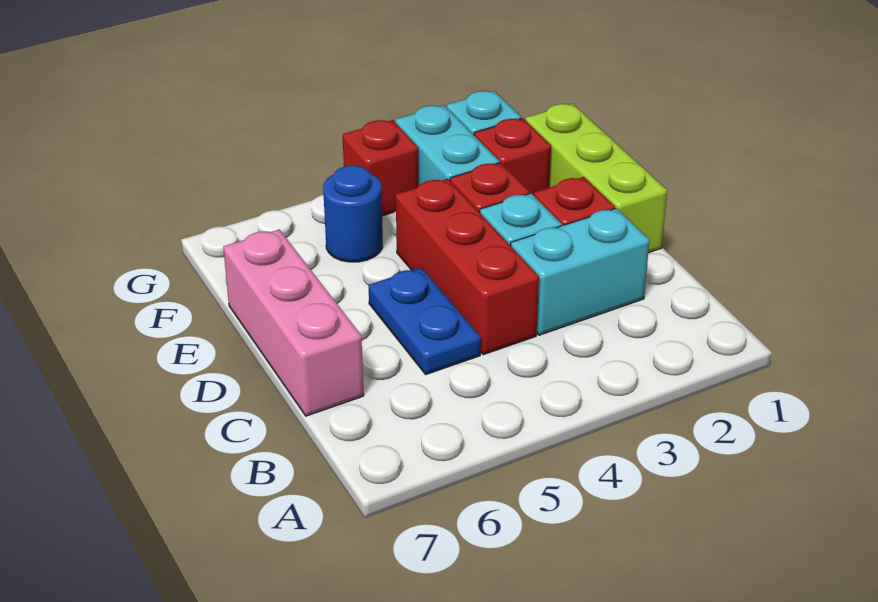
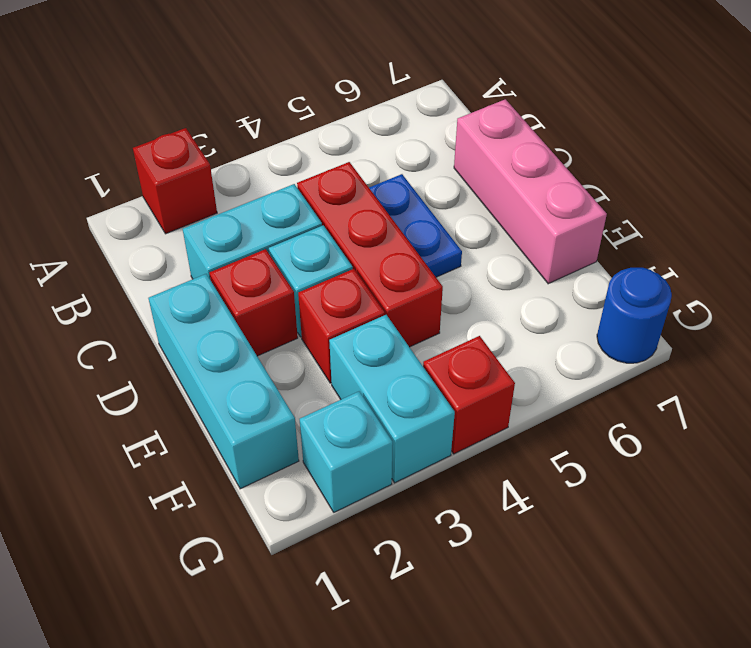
lime brick D1:F1 level 1 -> cyan brick D1:F1 level 1
red brick F2 level 1 -> red brick A2 level 1
blue round brick F5 level 1 -> blue round brick G7 level 1

